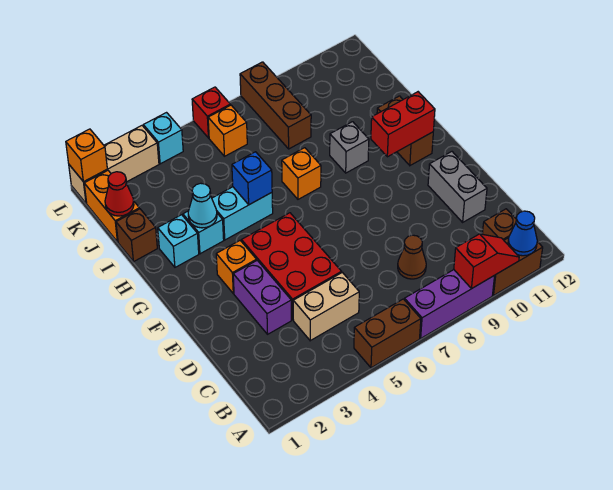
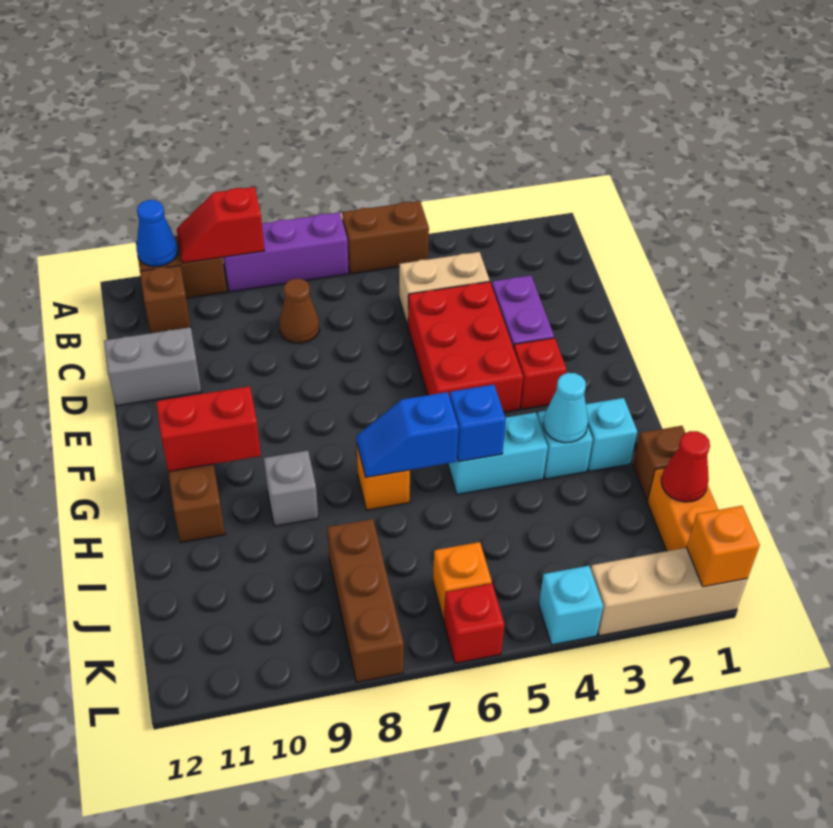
grey brick D11:E11 level 1 -> grey brick D11:D12 level 1
orange brick F3 level 1 -> red brick F3 level 1
none -> blue slope H6:H7 level 2 top 6

